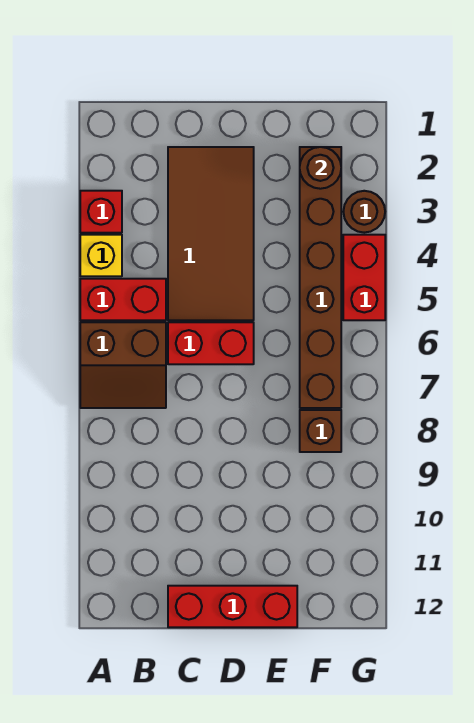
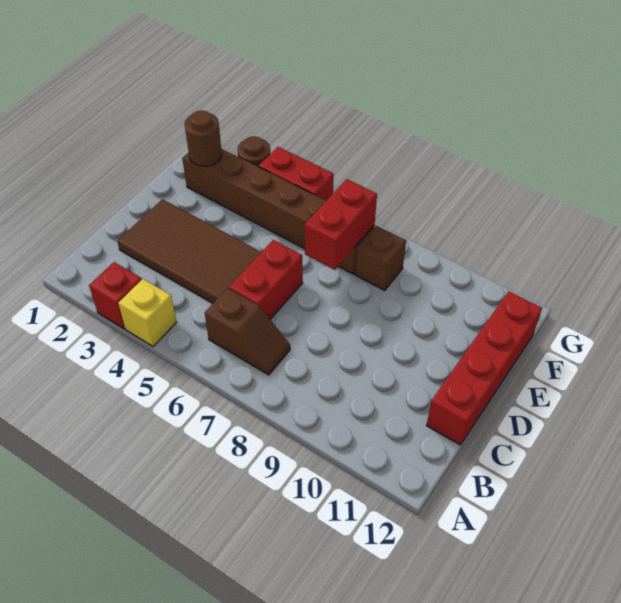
red brick A5:B5 level 1 -> red brick E7:F7 level 2
brown slope A6:B7 level 1 top 6 -> brown slope B6:B7 level 1 top 6
red brick C12:E12 level 1 -> red brick C12:F12 level 1

